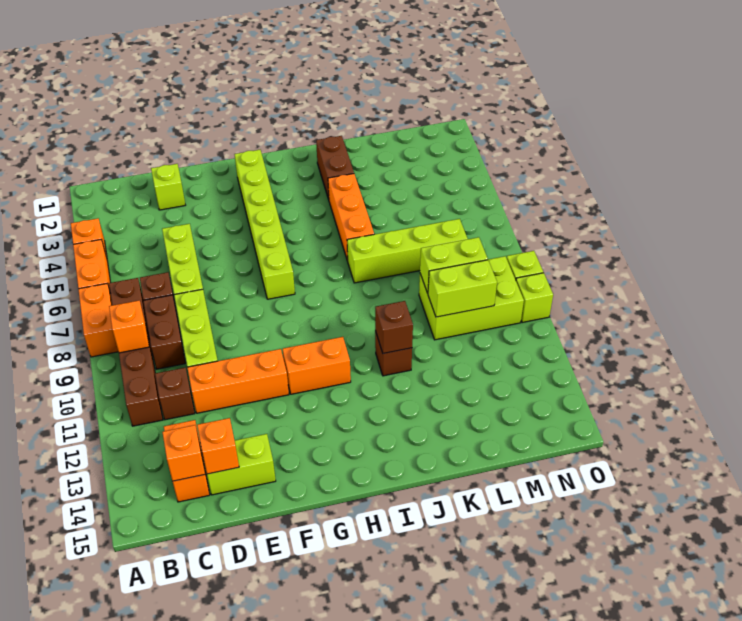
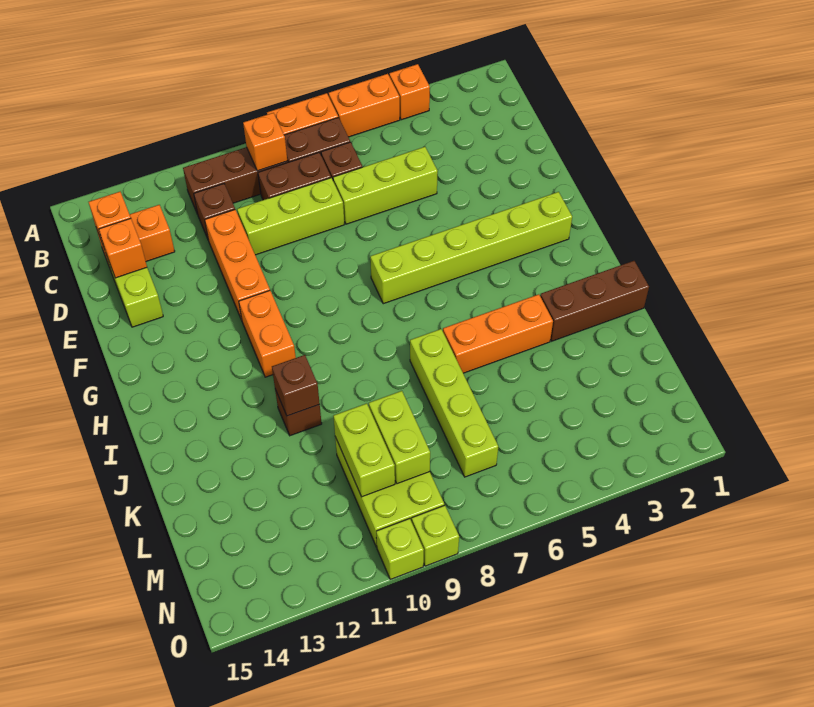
lime brick D2 level 1 -> none
brown brick J2:J3 level 1 -> brown brick J1:J3 level 1

